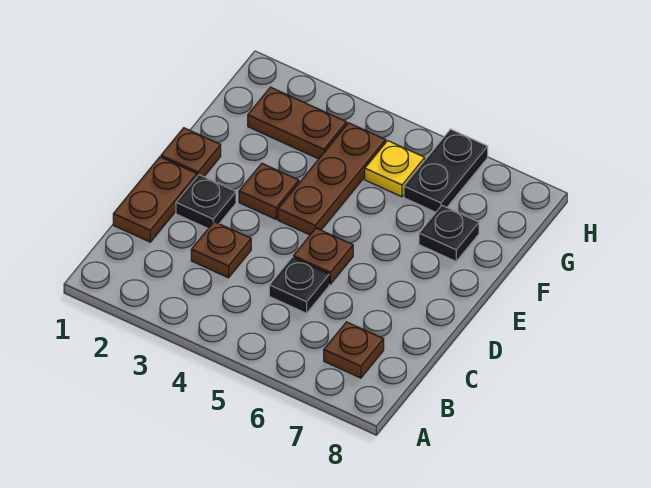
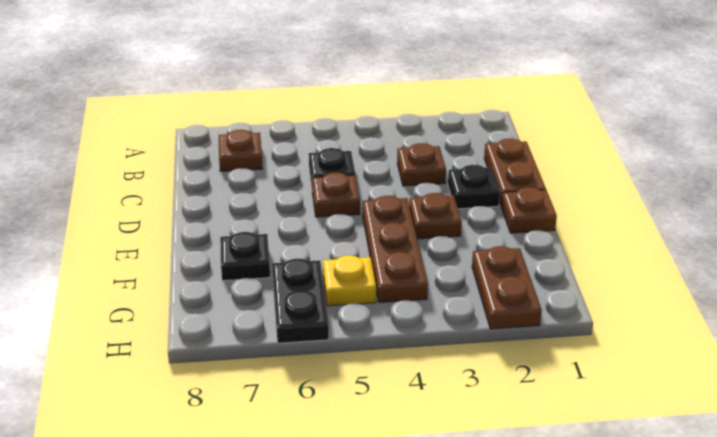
brown plate G2:G3 level 1 -> brown plate G2:H2 level 1

